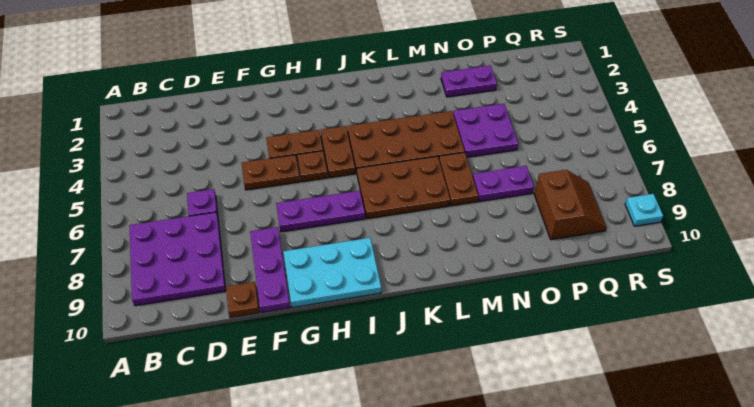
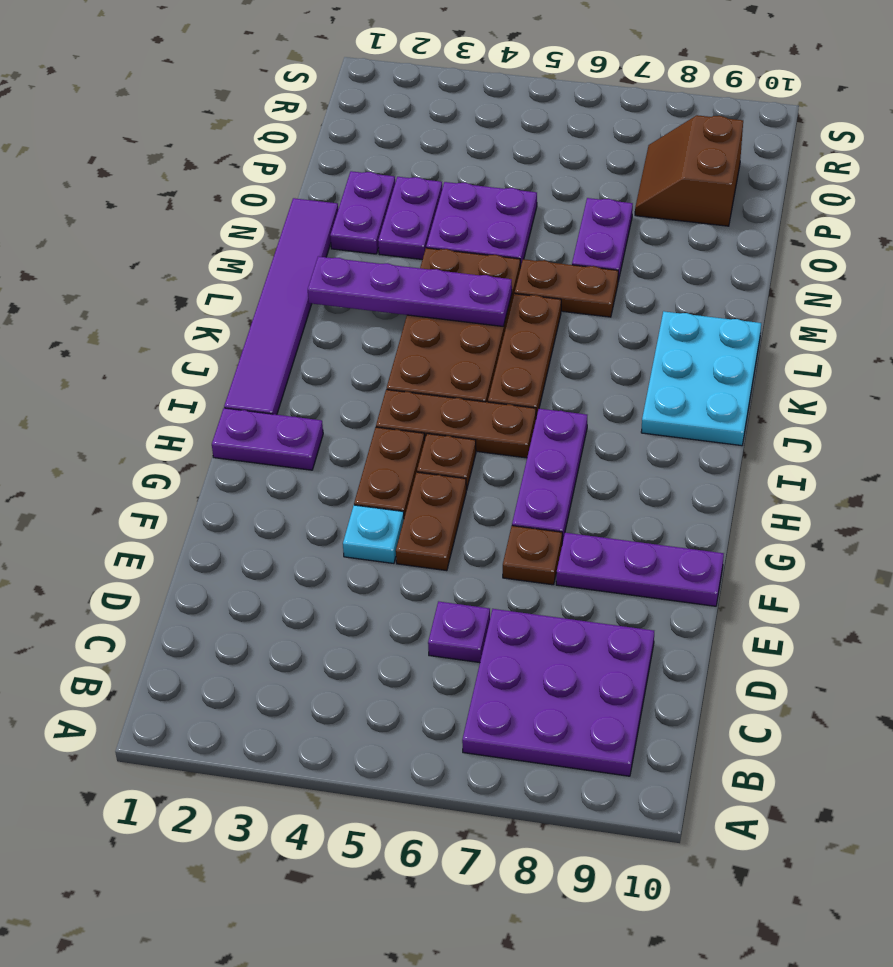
brown plate E10 level 1 -> brown plate F7 level 1
cyan plate G9:I10 level 1 -> cyan plate J9:L10 level 1
none -> purple plate H1:H2 level 1
none -> purple tile I1:N1 level 1
brown plate I4:I5 level 1 -> brown plate I4:I6 level 1
brown plate J6:L7 level 1 -> brown plate J6:L6 level 1
none -> purple plate L2:L5 level 2
none -> purple plate N3:O3 level 1
brown slope P8:Q9 level 1 top P -> brown slope P8:Q9 level 1 top 9
cyan plate S9 level 1 -> cyan plate F4 level 1

